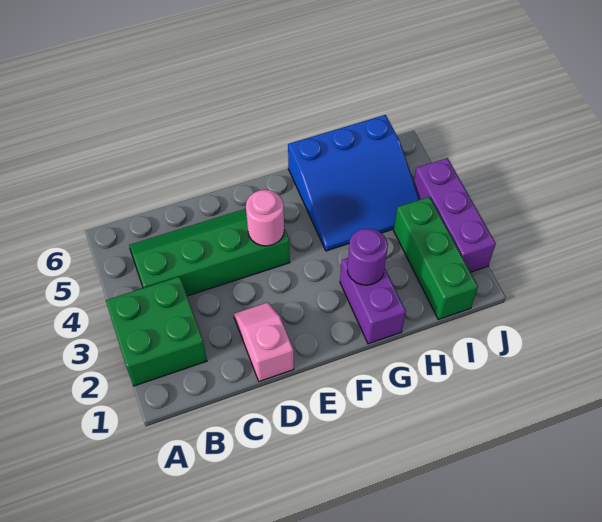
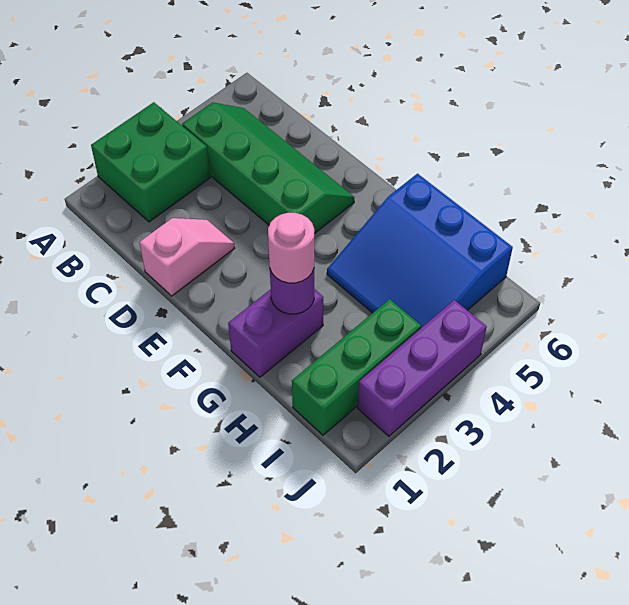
pink round brick E4 level 2 -> pink round brick G2 level 3

